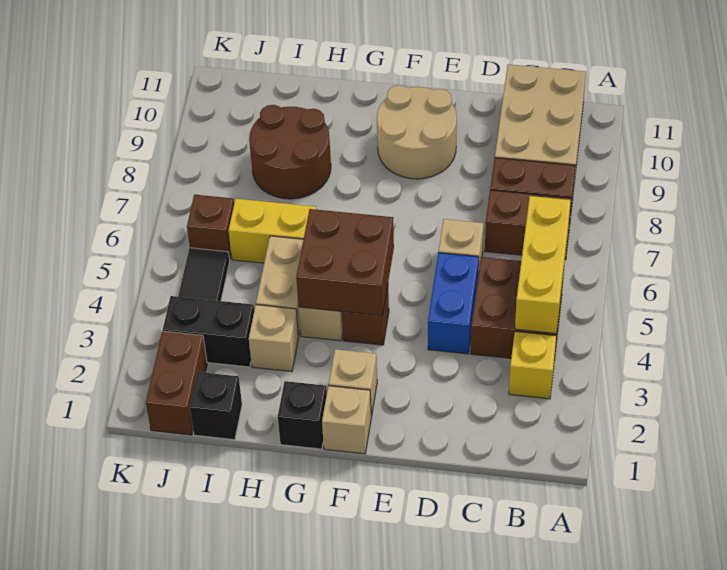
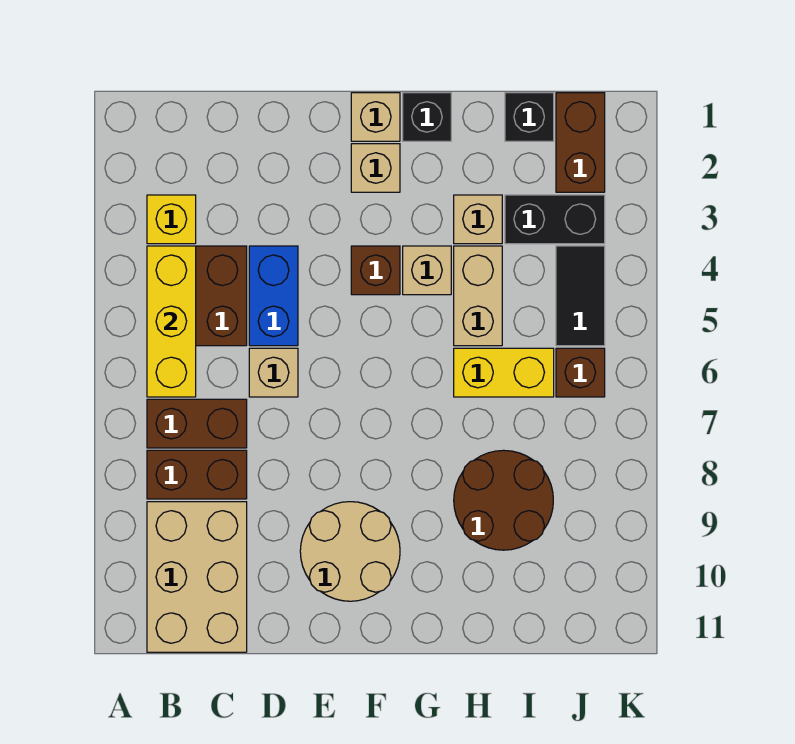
brown brick F4:G5 level 2 -> none

